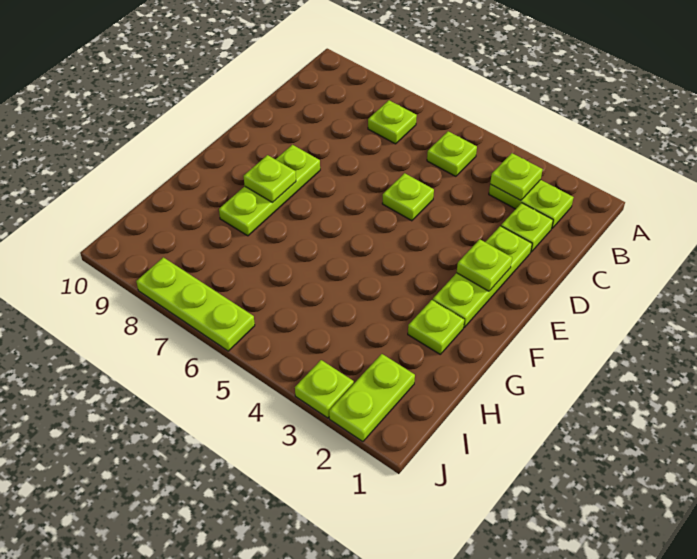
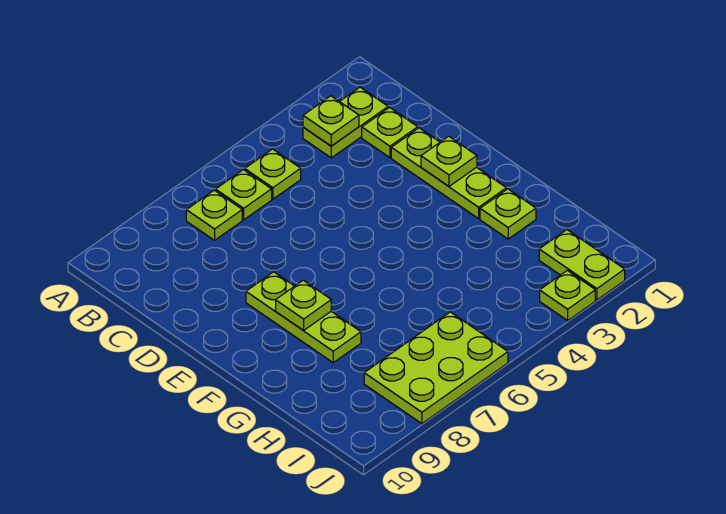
lime plate D5 level 1 -> lime plate B6 level 1
lime plate J6:J8 level 1 -> lime plate I6:J8 level 1

